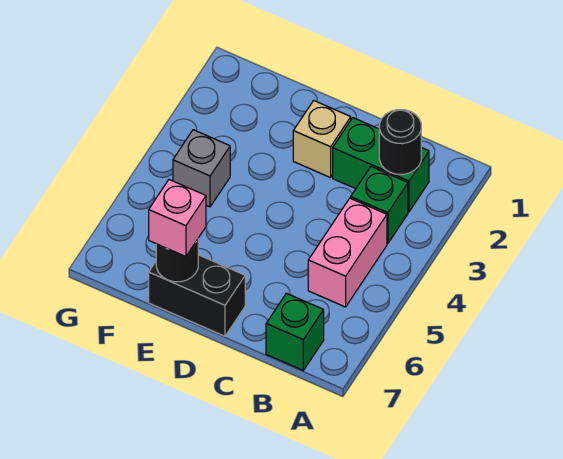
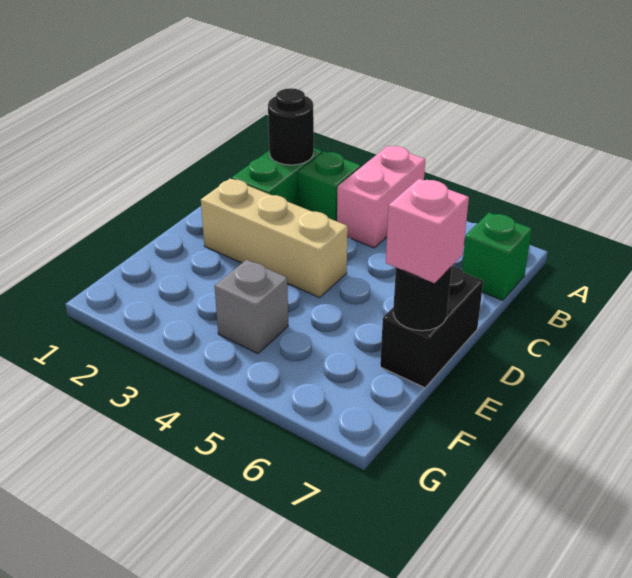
pink brick B4:B5 level 1 -> pink brick A4:B4 level 1
tan brick D2 level 1 -> tan brick D2:D4 level 1

